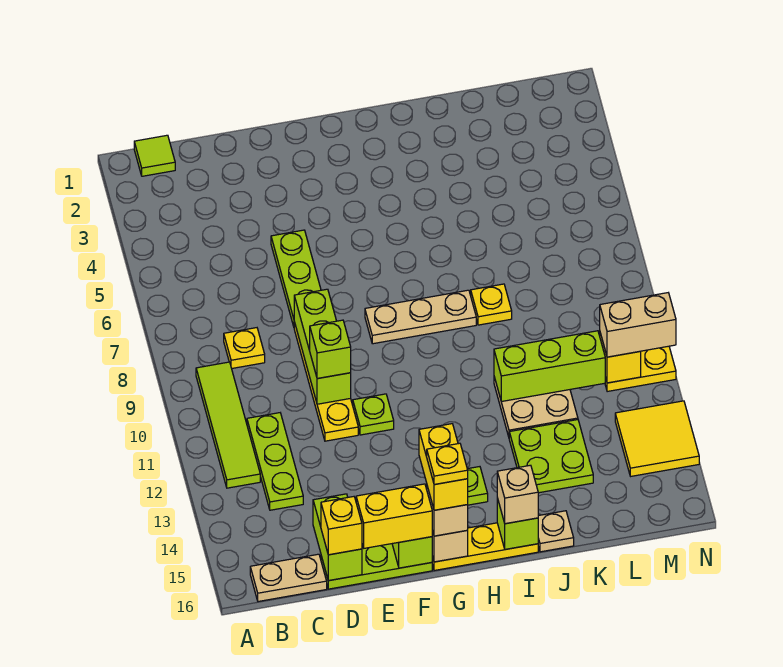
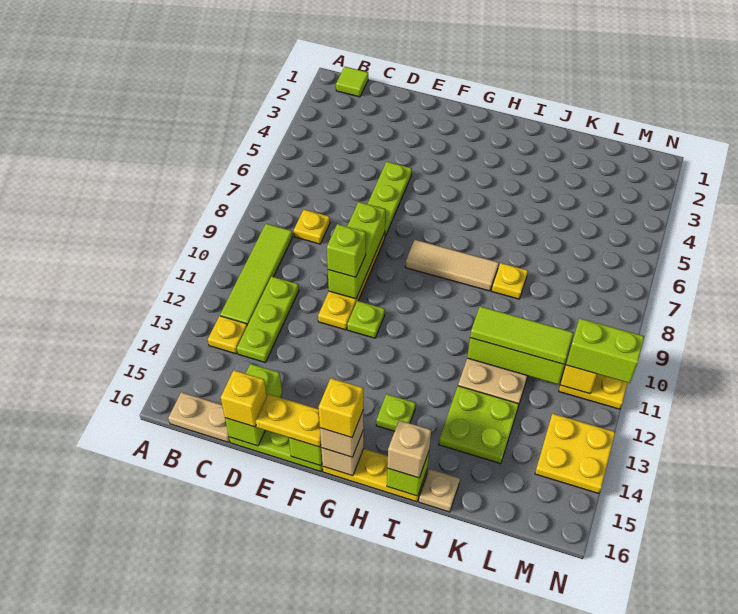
yellow brick E16:F16 level 3 -> yellow plate E16:F16 level 3
tan plate G8:I8 level 1 -> tan tile G8:I8 level 1
yellow brick G15:G16 level 4 -> yellow brick G16 level 4
yellow plate G16 level 5 -> yellow plate B13 level 1
none -> lime tile J11:L11 level 3
tan brick M11:N11 level 3 -> lime brick M11:N11 level 3
yellow tile M13:N14 level 1 -> yellow plate M13:N14 level 1

